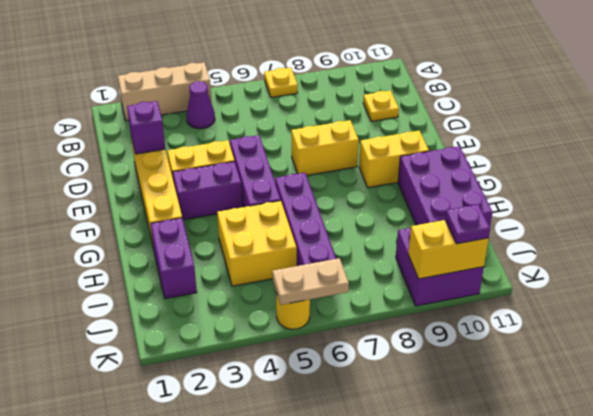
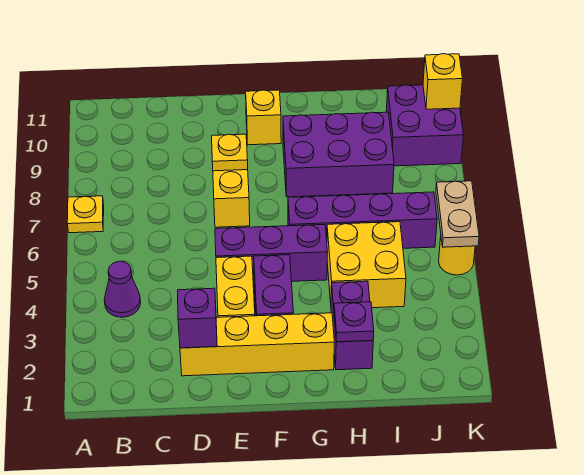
tan brick A2:A4 level 1 -> none
yellow plate C10 level 1 -> yellow plate E8 level 2
yellow brick F9:F10 level 1 -> yellow brick F10 level 1
purple brick G10:I11 level 1 -> purple brick G8:I9 level 1
purple brick H2:I2 level 1 -> purple brick H2:H3 level 1
yellow brick K9:K10 level 2 -> yellow brick K10 level 2
purple plate K10 level 3 -> purple plate H2 level 2

